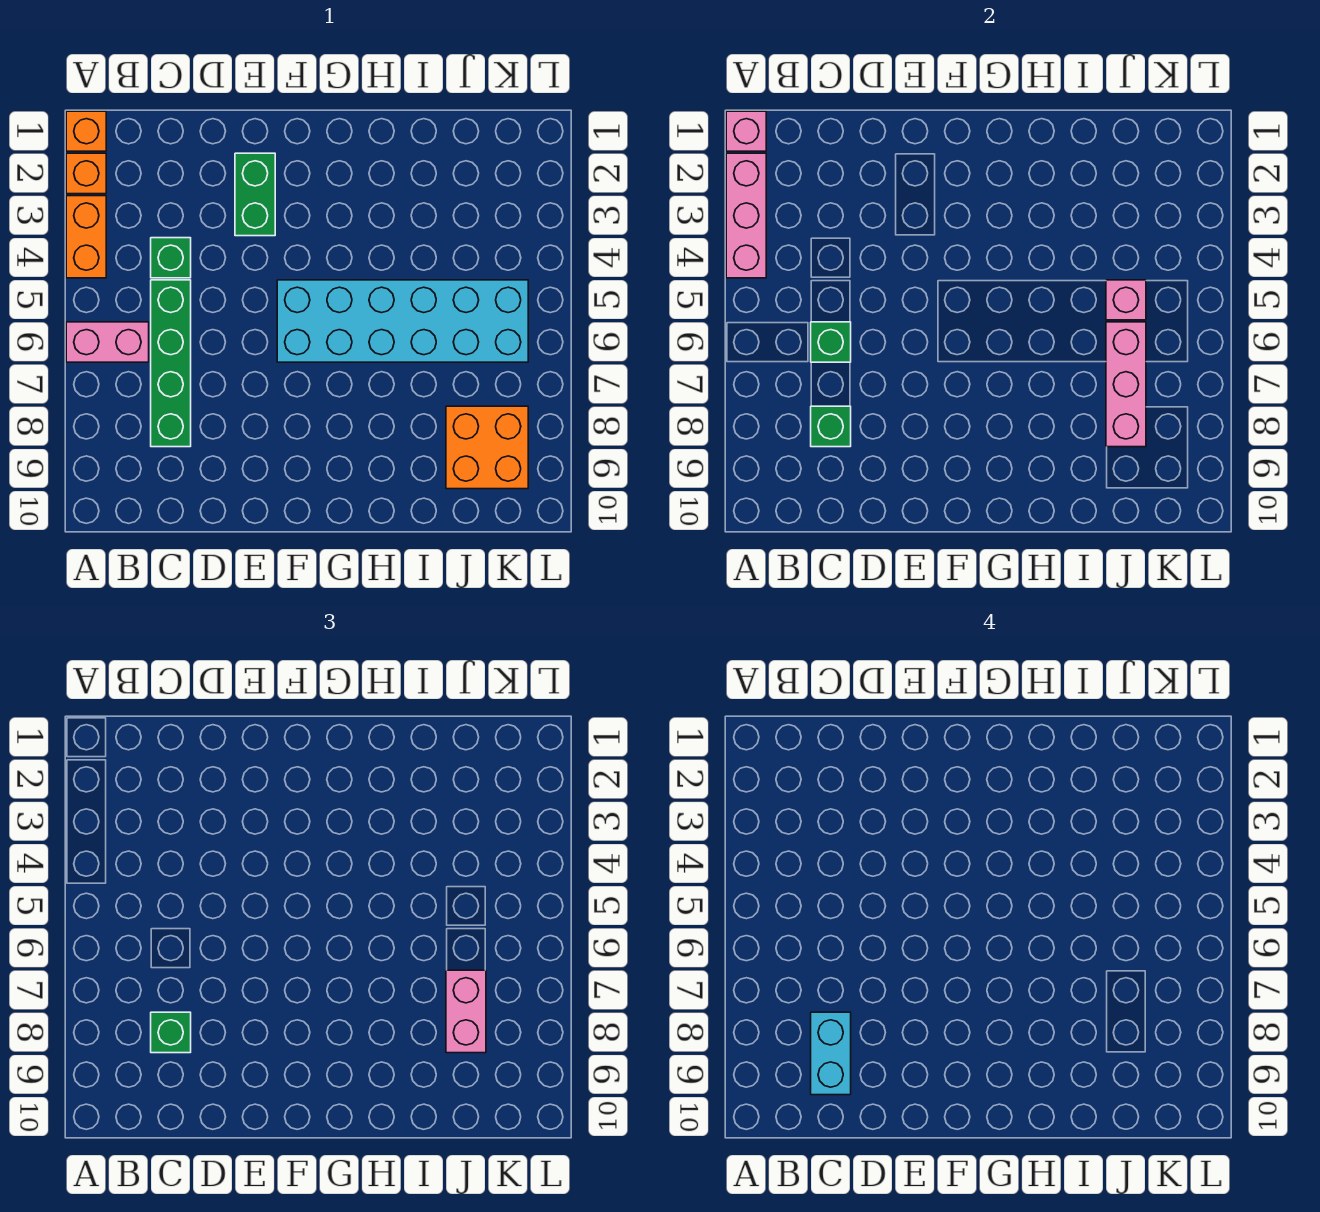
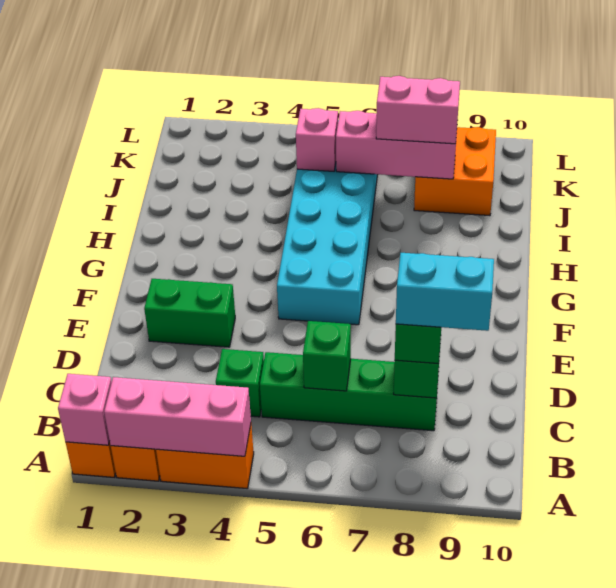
pink brick A6:B6 level 1 -> none

